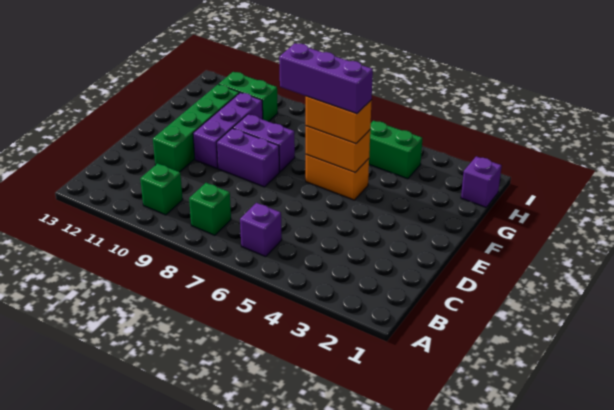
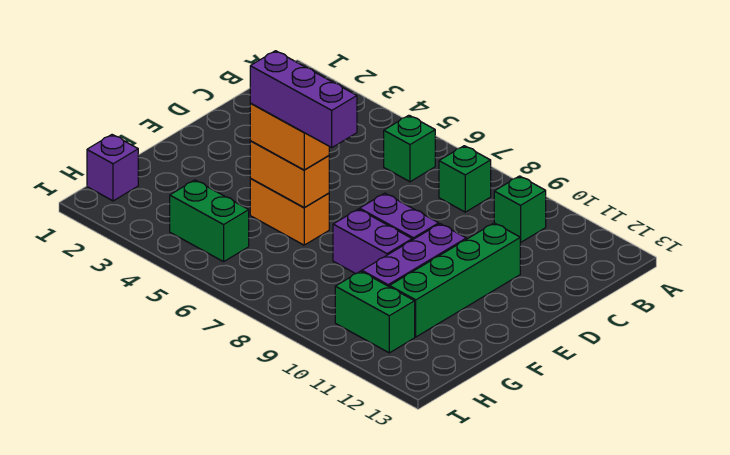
purple brick B6 level 1 -> green brick B6 level 1

